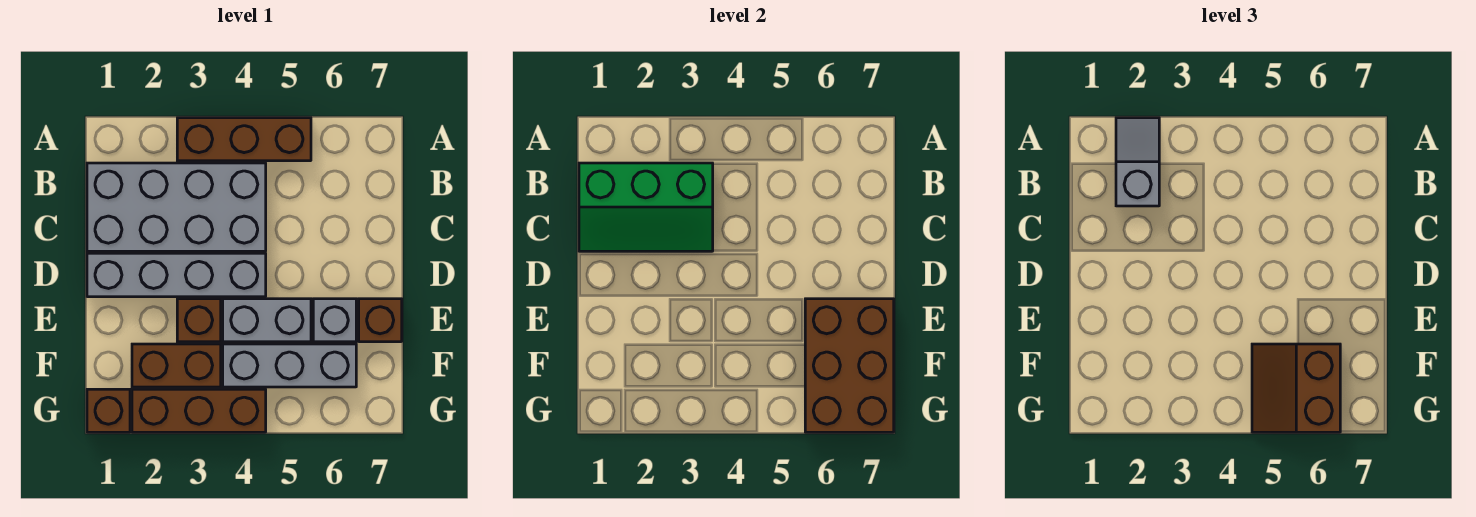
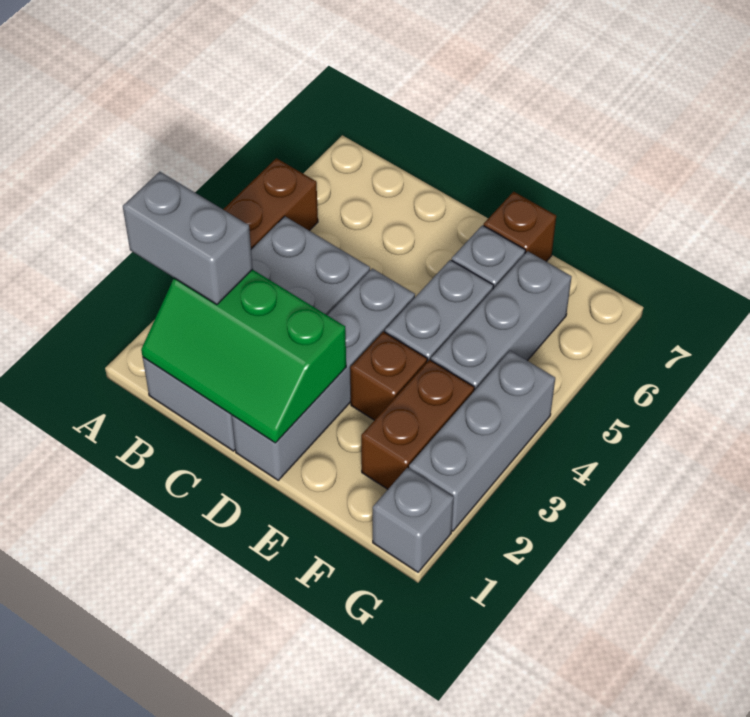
grey slope A2:B2 level 3 top B -> grey brick A2:B2 level 3
green slope B1:C3 level 2 top B -> green slope B1:D2 level 2 top 2
brown brick E6:G7 level 2 -> none
brown slope F5:G6 level 3 top 6 -> none
brown brick G1 level 1 -> grey brick G1 level 1
brown brick G2:G4 level 1 -> grey brick G2:G4 level 1

